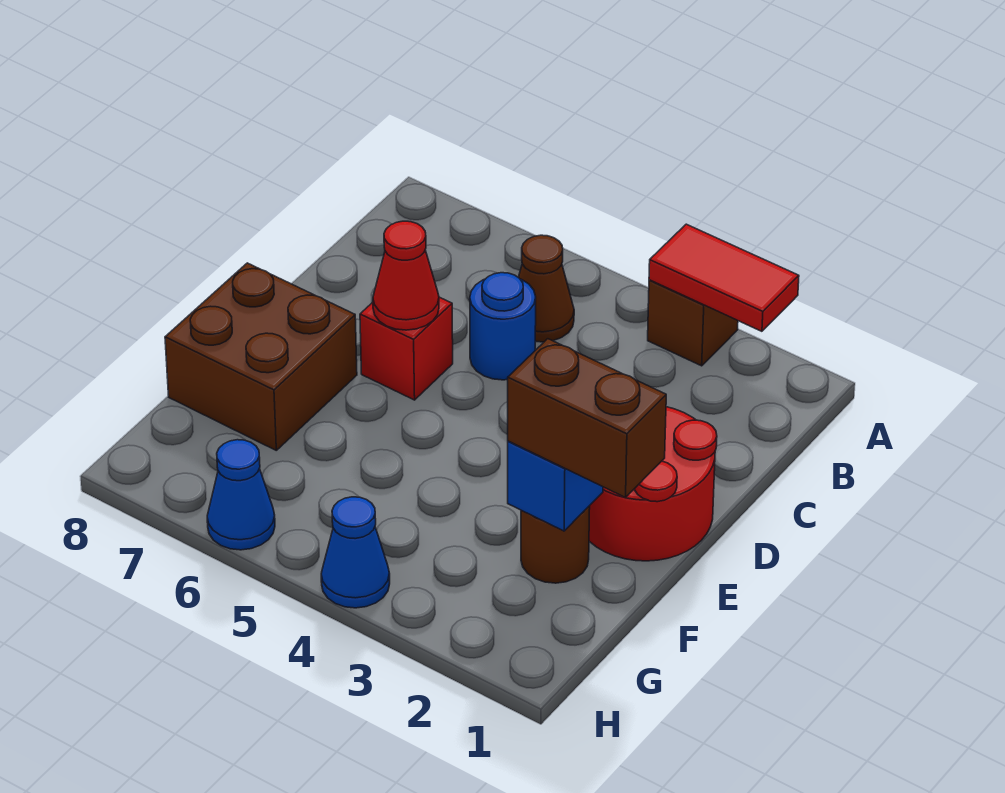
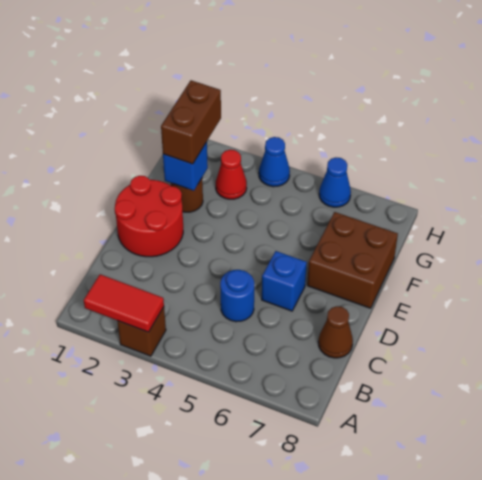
brown cone B5 level 1 -> brown cone C8 level 1
red brick D6 level 1 -> blue brick D6 level 1
red cone D6 level 2 -> red cone G3 level 1
brown brick F1:F2 level 3 -> brown brick F2:G2 level 3

